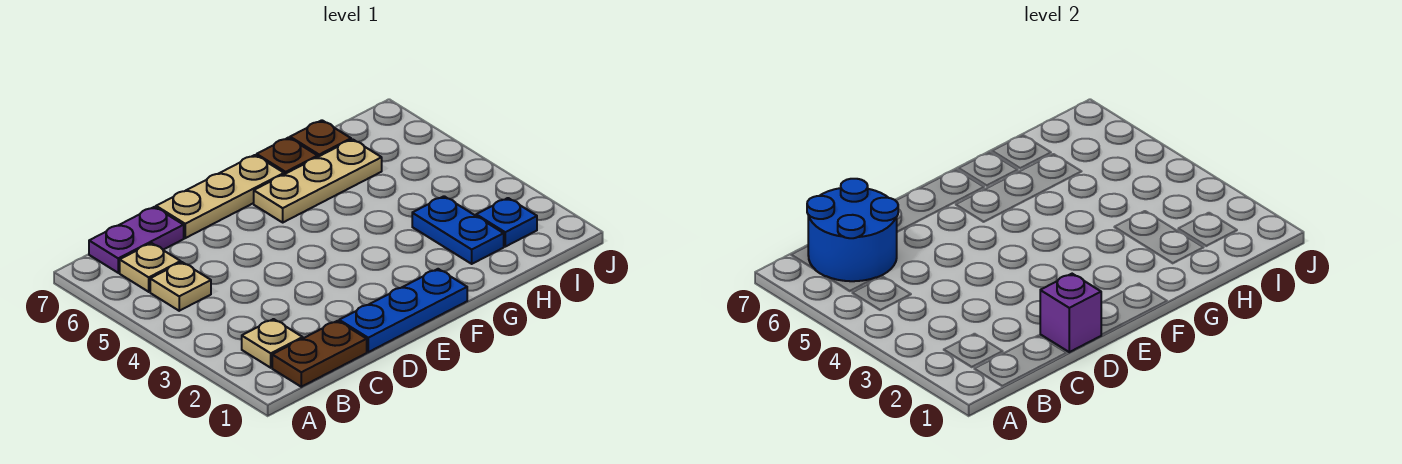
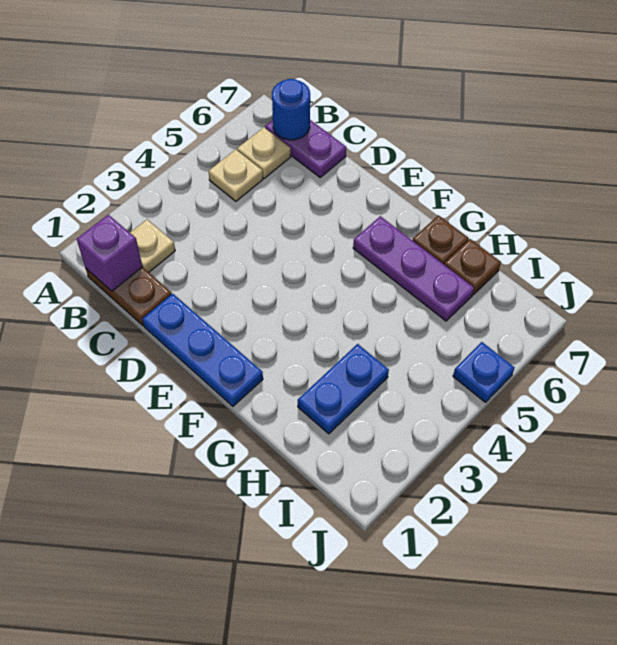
blue round brick B6:C7 level 2 -> blue round brick B7 level 2
purple brick D1 level 2 -> purple brick B1 level 2
tan plate D7:F7 level 1 -> none
tan plate F6:H6 level 1 -> purple plate F6:H6 level 1
blue plate I2 level 1 -> blue plate J5 level 1

